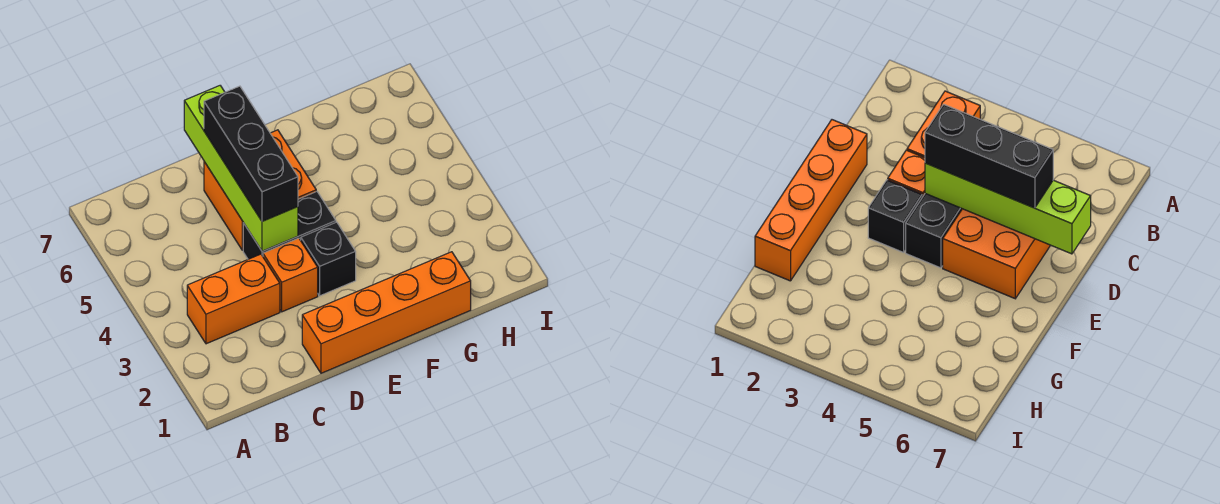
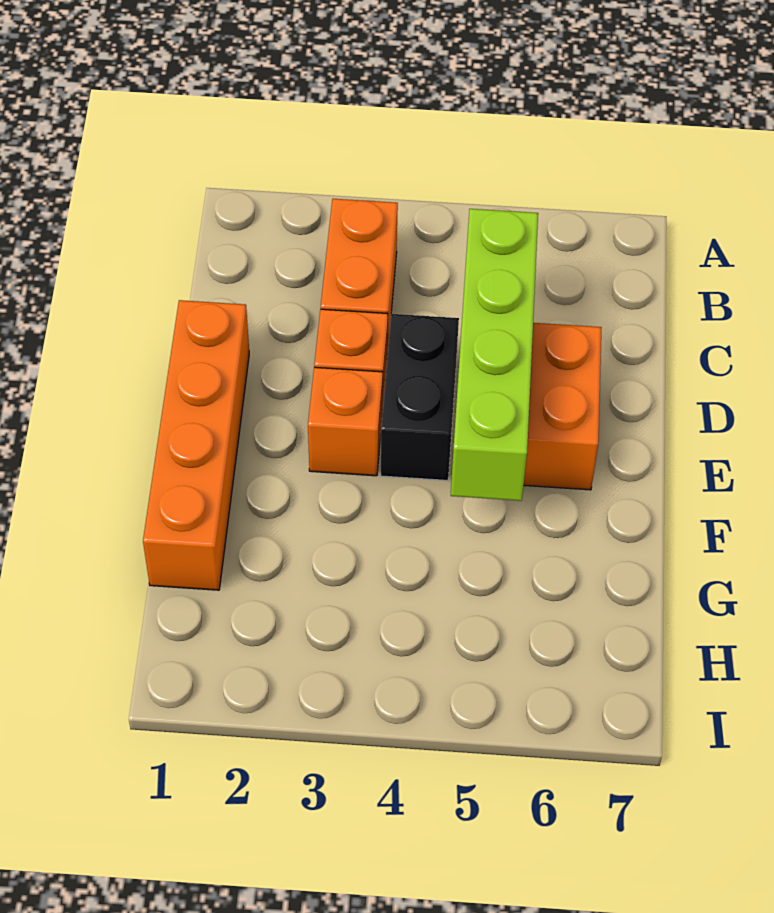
lime brick D4:D7 level 2 -> lime brick C5:F5 level 2
black brick D4:D6 level 3 -> none
black brick E3 level 1 -> orange brick E3 level 1

